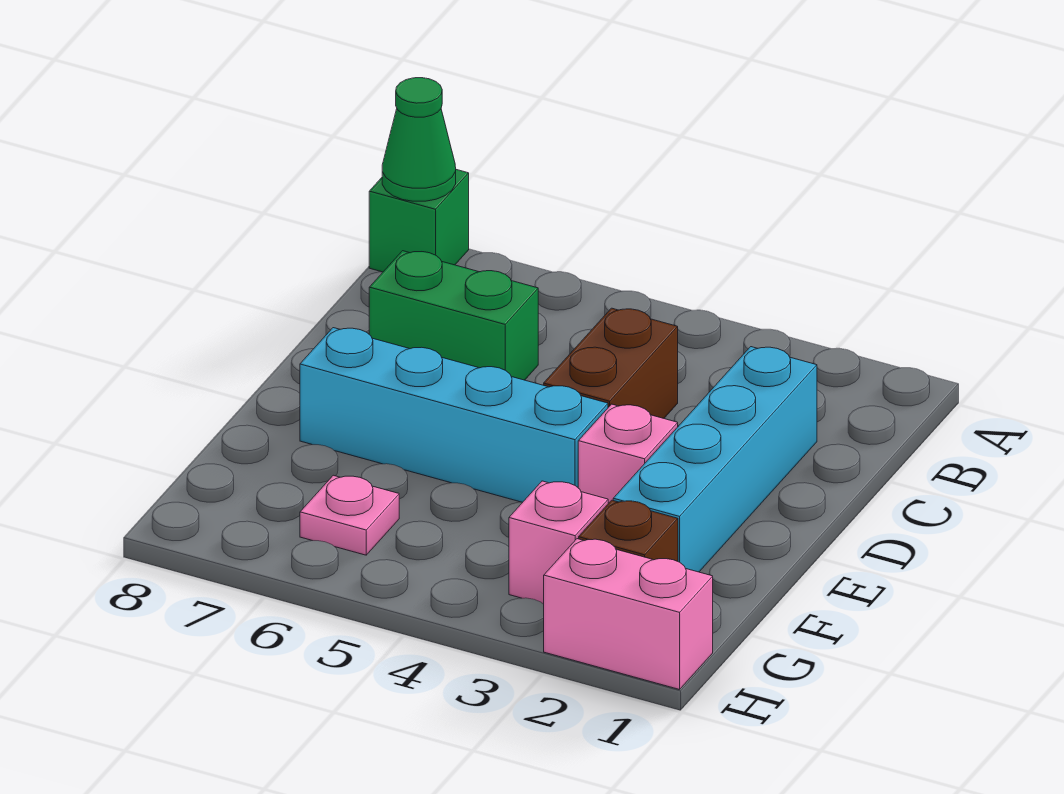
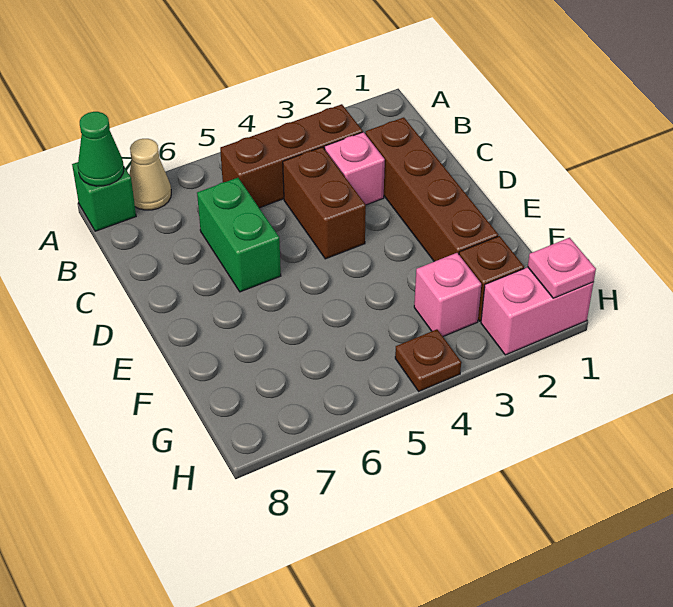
none -> tan cone A7 level 1
none -> brown brick B3:B5 level 1
cyan brick C2:F2 level 1 -> brown brick C2:F2 level 1
green brick C6:C7 level 1 -> green brick C6:D6 level 1
pink brick E3 level 1 -> pink brick C3 level 1
cyan brick E4:E7 level 1 -> none
pink plate G6 level 1 -> pink plate H1 level 2
none -> brown plate H4 level 1

